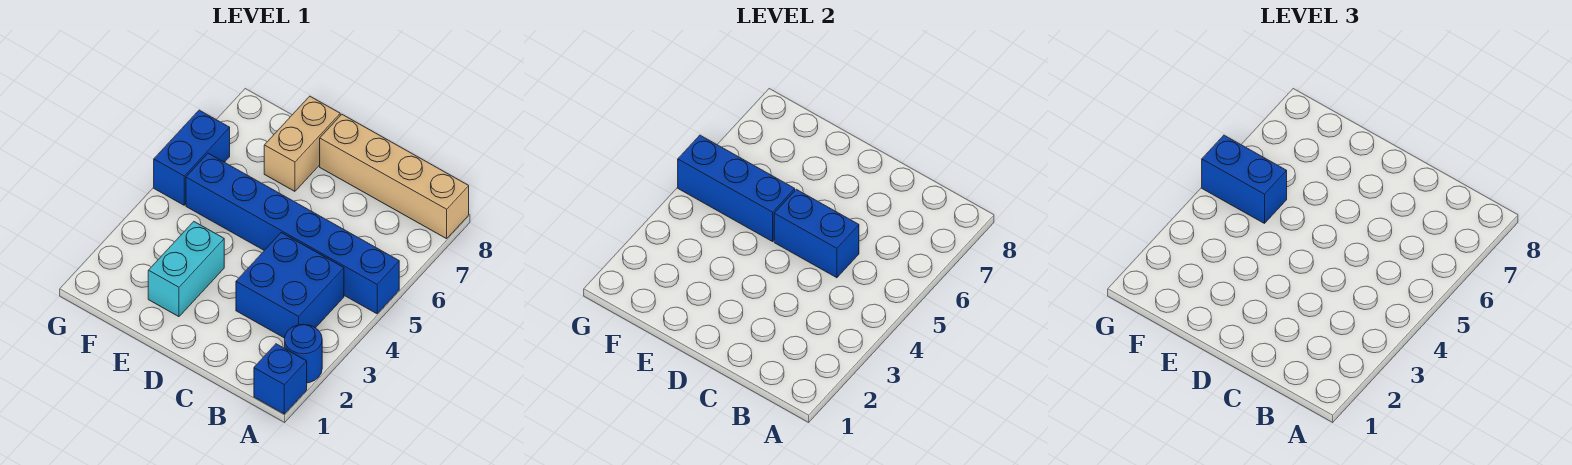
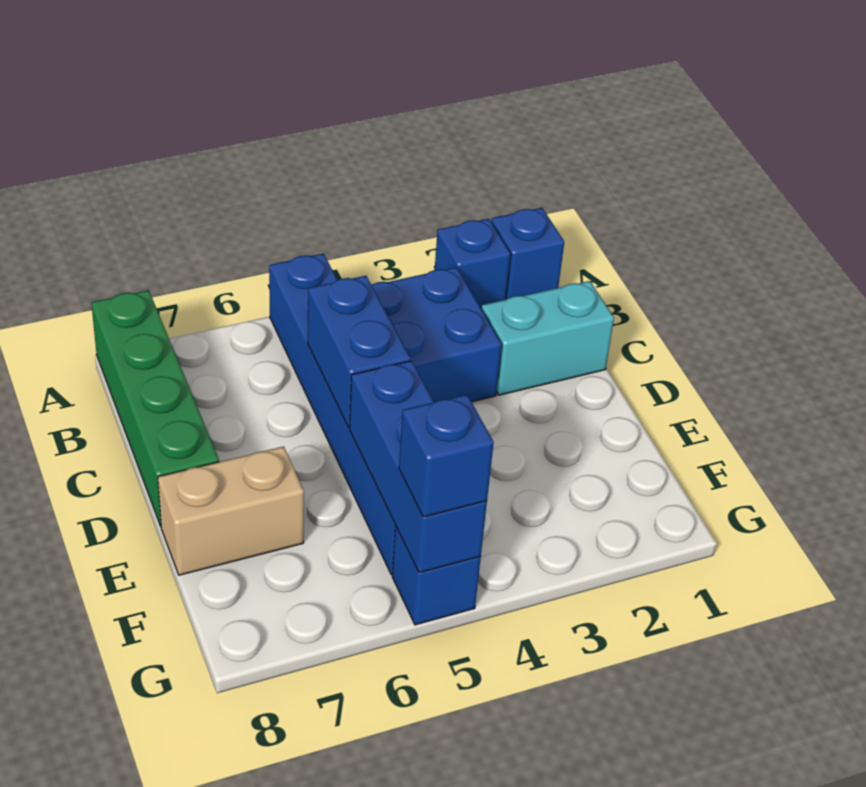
blue round brick A2 level 1 -> blue brick A2 level 1
tan brick A8:D8 level 1 -> green brick A8:D8 level 1
cyan brick E2:E3 level 1 -> cyan brick C1:C2 level 1
blue brick F5:G5 level 3 -> blue brick G5 level 3
blue brick G5:G6 level 1 -> blue brick G5 level 1

